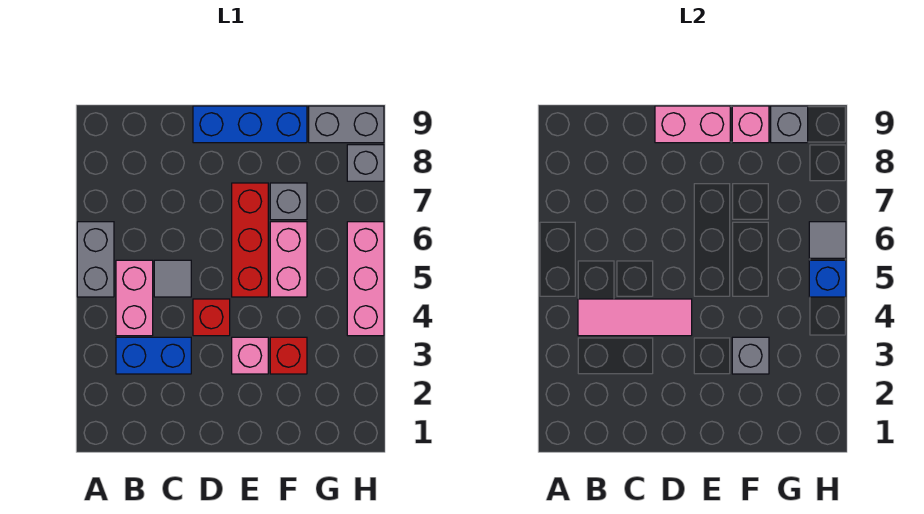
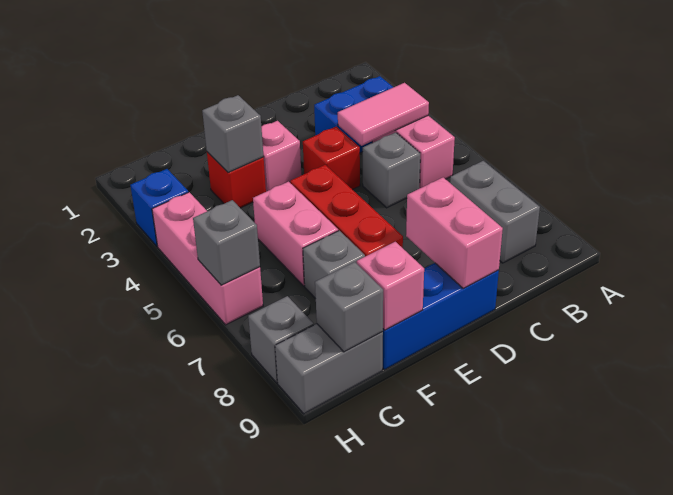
grey brick A5:A6 level 1 -> grey brick B7:B8 level 1
pink tile B4:D4 level 2 -> pink tile B4:C4 level 2
grey tile C5 level 1 -> grey brick C5 level 1
pink brick D9:E9 level 2 -> pink brick D8:D9 level 2
blue brick H5 level 2 -> blue brick H3 level 1
grey tile H6 level 2 -> grey brick H6 level 2

